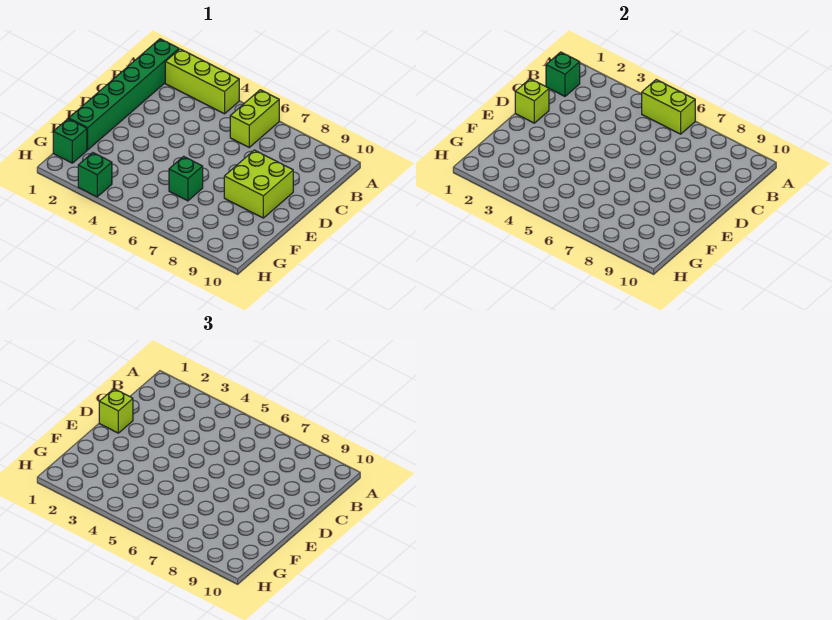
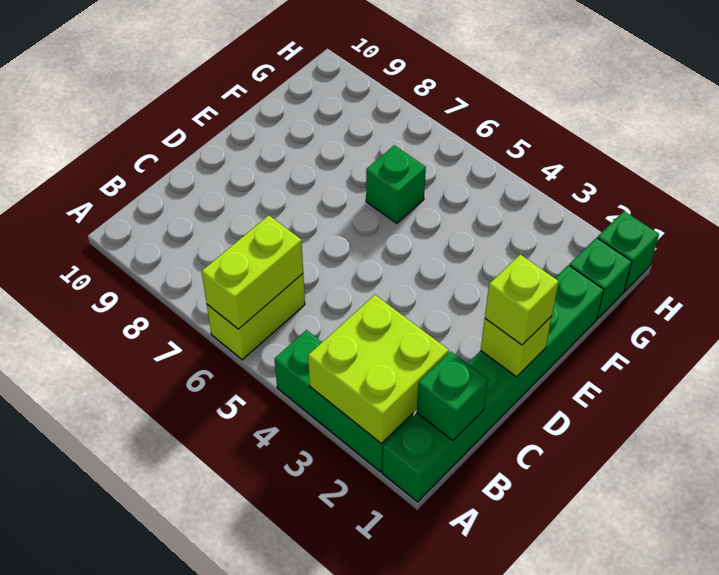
lime brick A2:A4 level 1 -> green brick A2:A4 level 1
lime brick A5:A6 level 2 -> lime brick A6:B6 level 2
lime brick D8:E9 level 1 -> lime brick A2:B3 level 2
green brick H3 level 1 -> green brick H1 level 1

